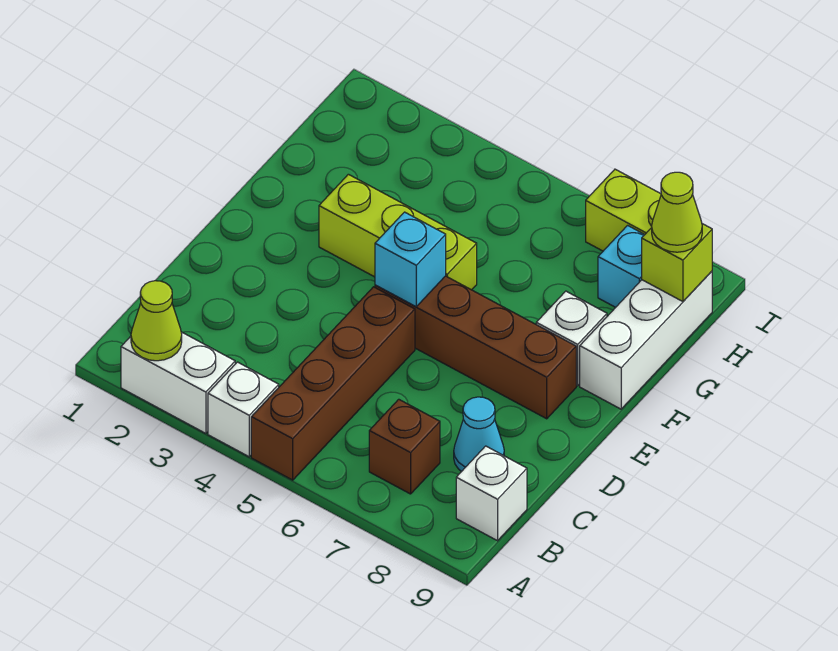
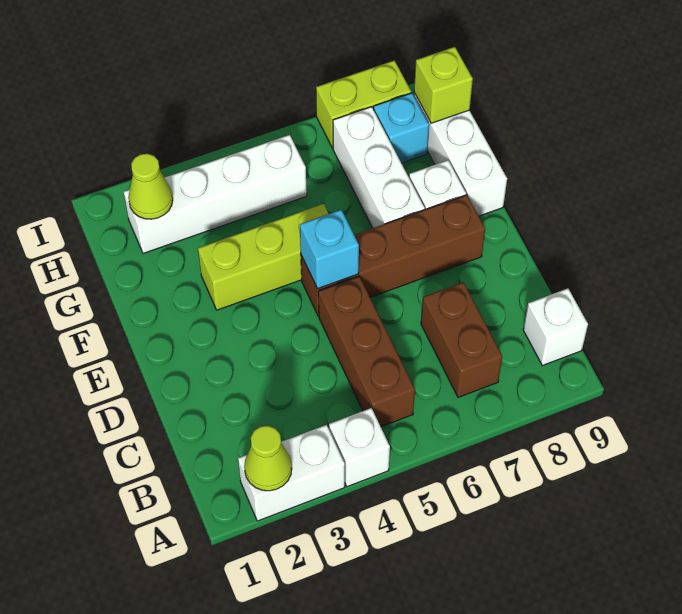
brown brick A5:D5 level 1 -> brown brick B5:D5 level 1
brown brick B7 level 1 -> brown brick B7:C7 level 1
cyan cone C8 level 1 -> none
none -> white brick F7:H7 level 1
none -> white brick H2:H5 level 1
lime cone H9 level 3 -> lime cone H2 level 2

